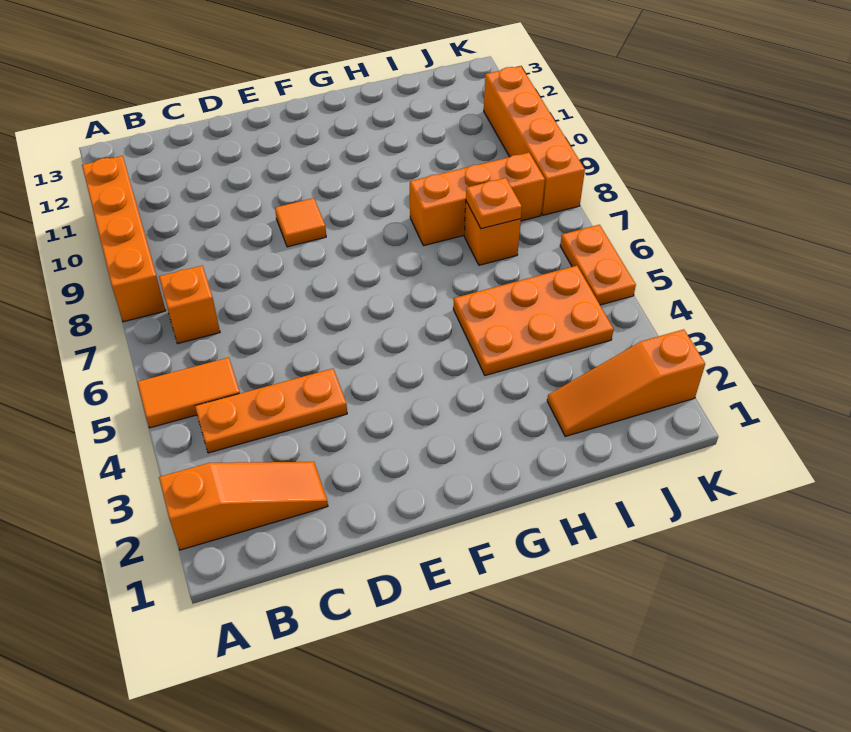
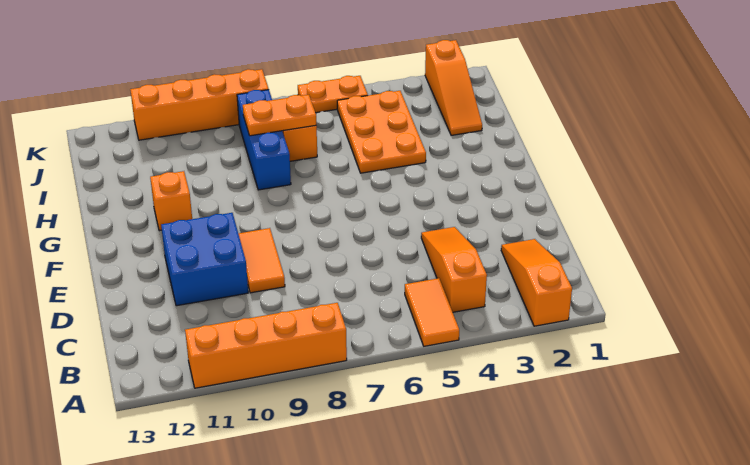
orange plate B4:D4 level 1 -> orange slope B4:D4 level 1 top B
orange brick B7 level 1 -> orange brick G11 level 1
none -> blue brick D10:E11 level 1
orange tile E9 level 1 -> orange tile D9:E9 level 1
orange brick H8:J8 level 1 -> blue brick H8:J8 level 1
orange plate I7 level 2 -> orange plate I7:I8 level 2

